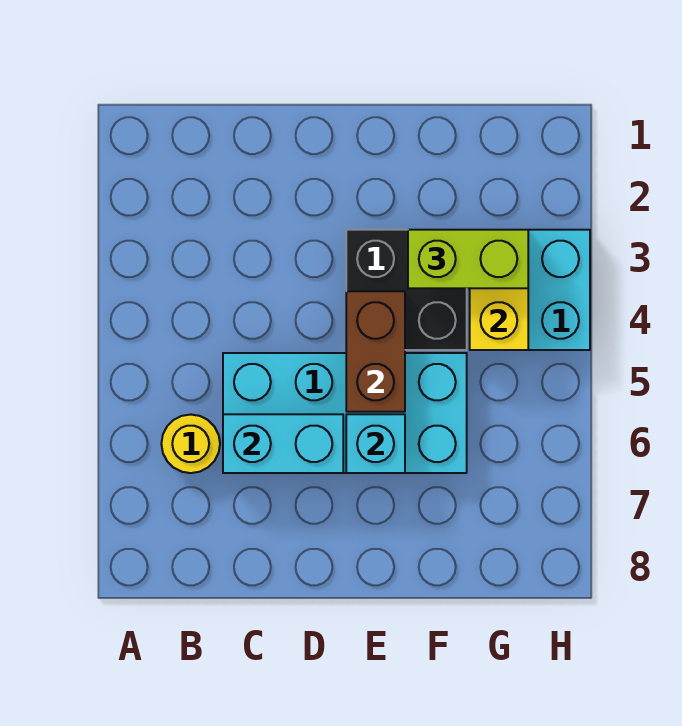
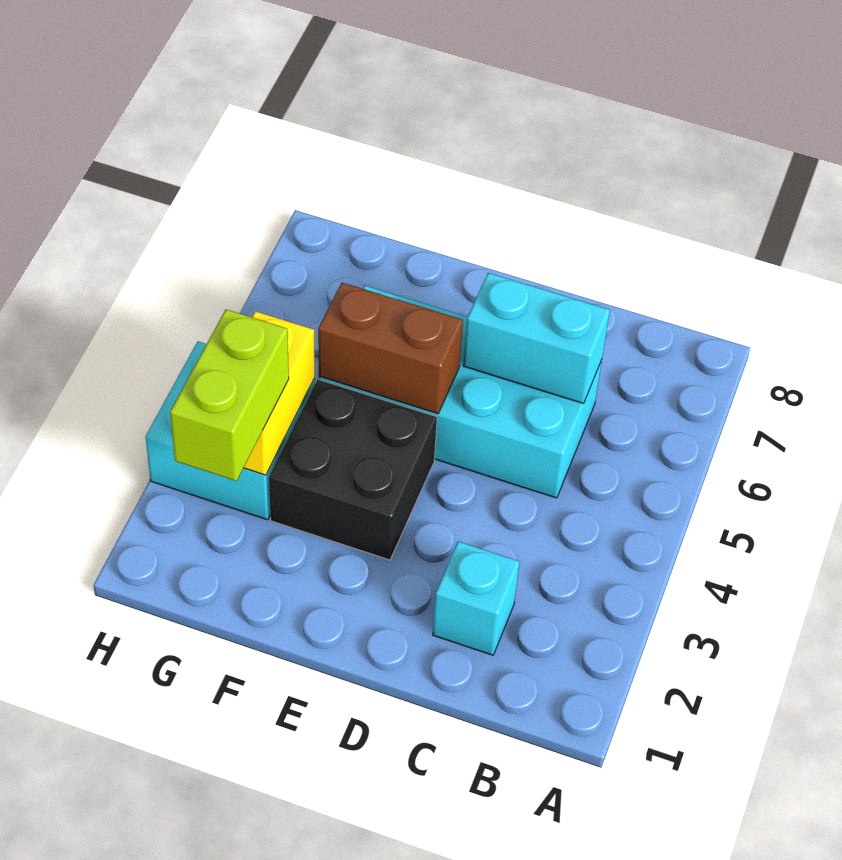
yellow round brick B6 level 1 -> none
brown brick E4:E5 level 2 -> brown brick E5:F5 level 2
cyan brick E6 level 2 -> cyan brick C2 level 1
lime brick F3:G3 level 3 -> lime brick G2:G3 level 3

